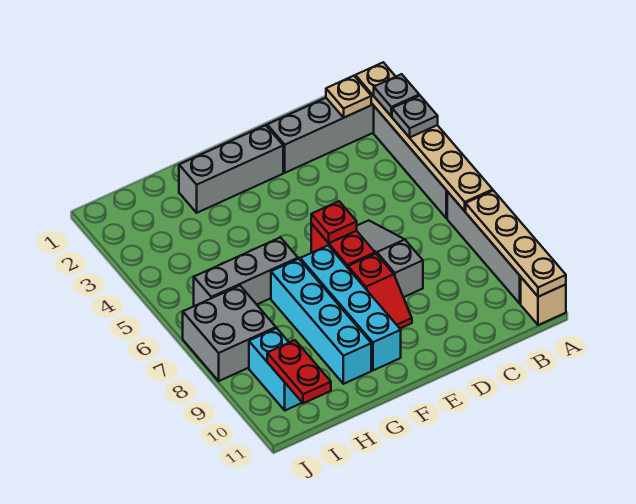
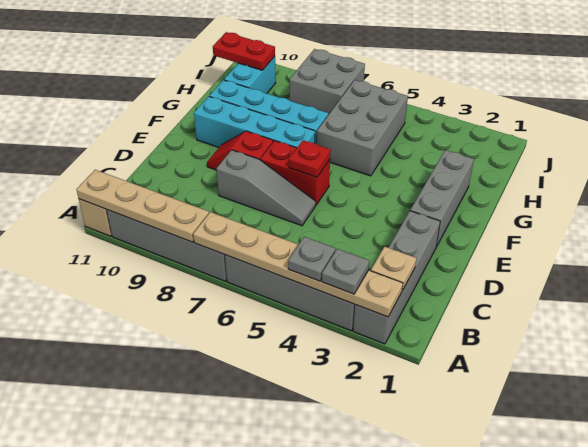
grey brick G6:I6 level 1 -> grey brick G5:I6 level 1
cyan brick I9:I10 level 1 -> cyan brick H10:I10 level 1

